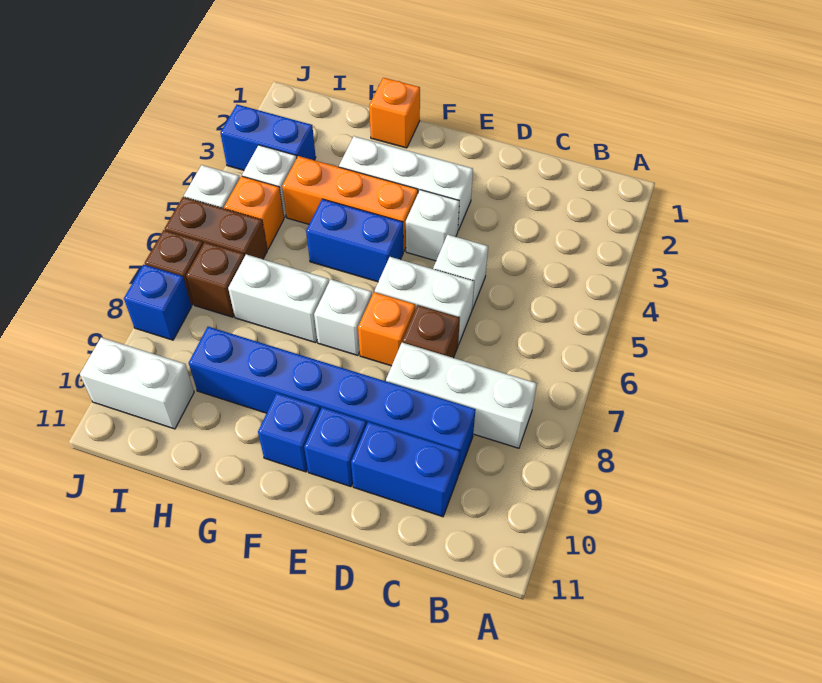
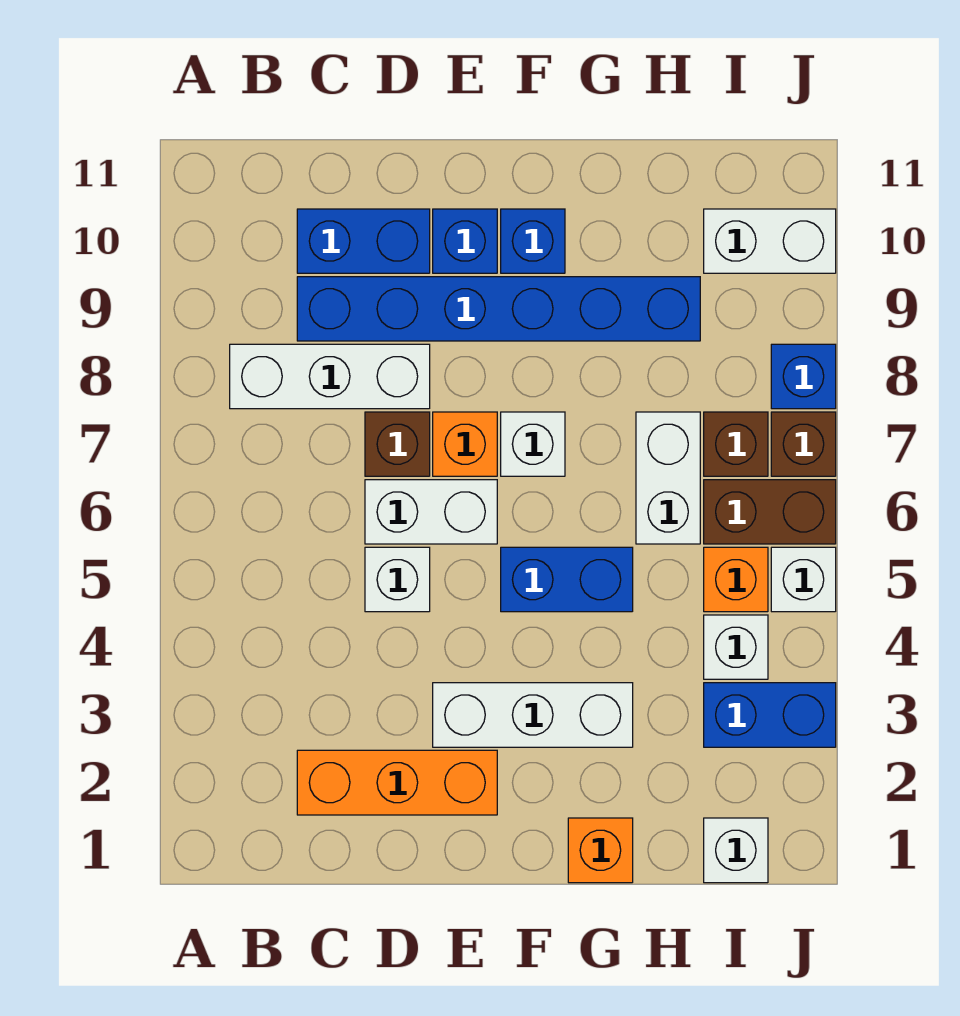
white brick E4 level 1 -> white brick I1 level 1
orange brick F4:H4 level 1 -> orange brick C2:E2 level 1
white brick G7:H7 level 1 -> white brick H6:H7 level 1

